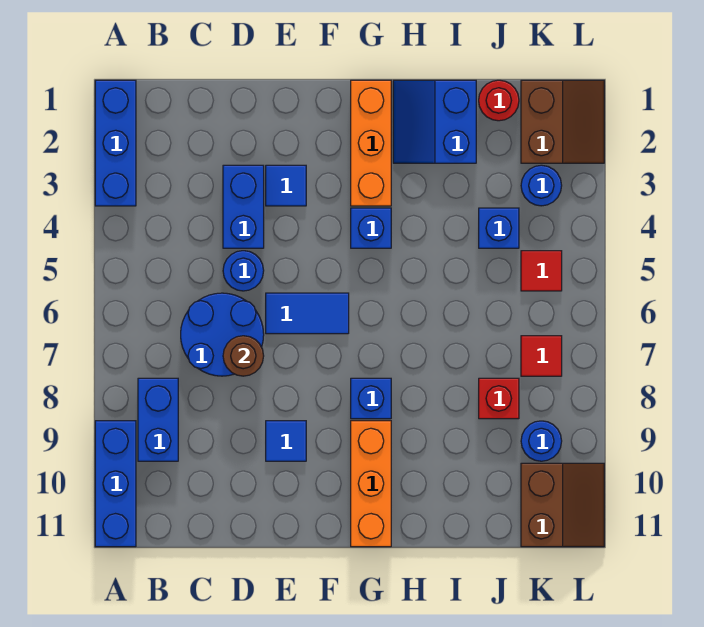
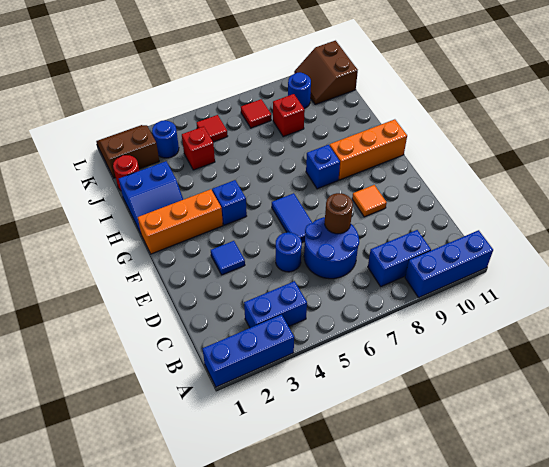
blue brick D3:D4 level 1 -> blue brick B3:B4 level 1
blue tile E9 level 1 -> orange tile E9 level 1
blue brick J4 level 1 -> red brick J4 level 1
brown slope K10:L11 level 1 top K -> brown slope K10:L11 level 1 top 11

